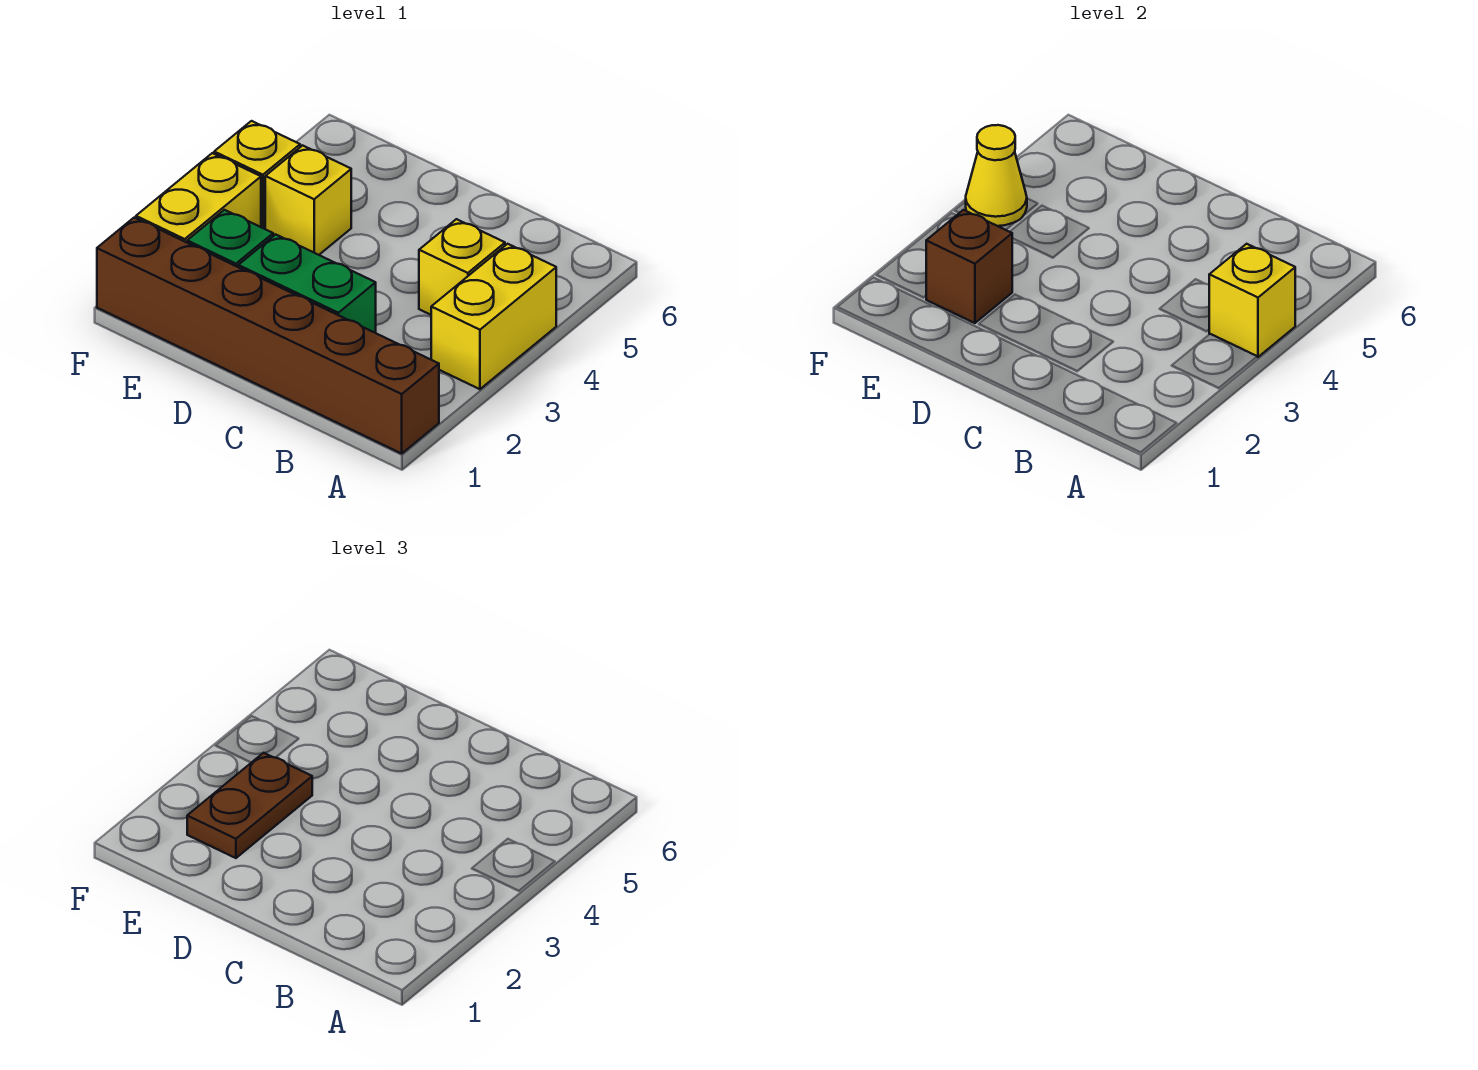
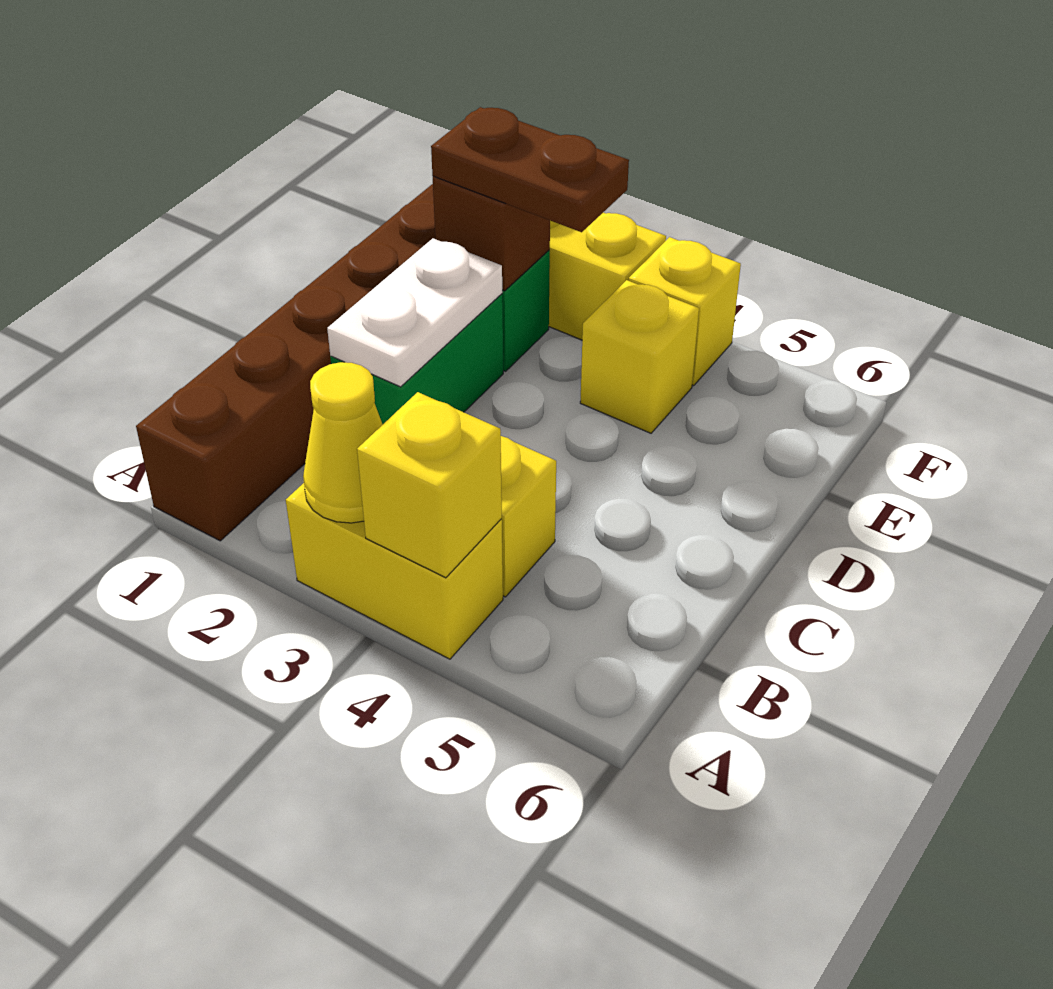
none -> white plate C2:D2 level 2
yellow cone F4 level 2 -> yellow cone A3 level 2

